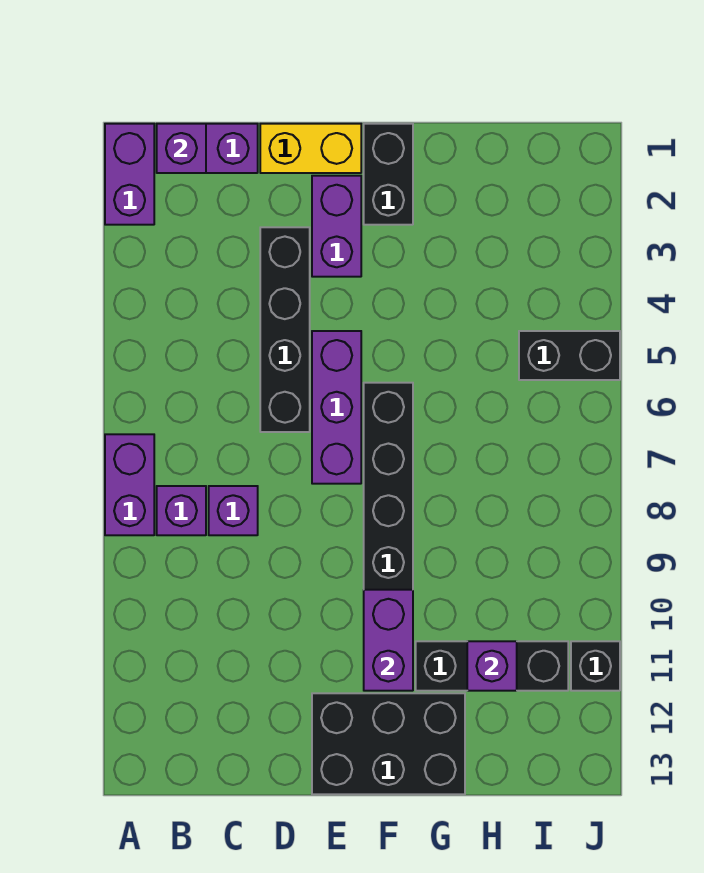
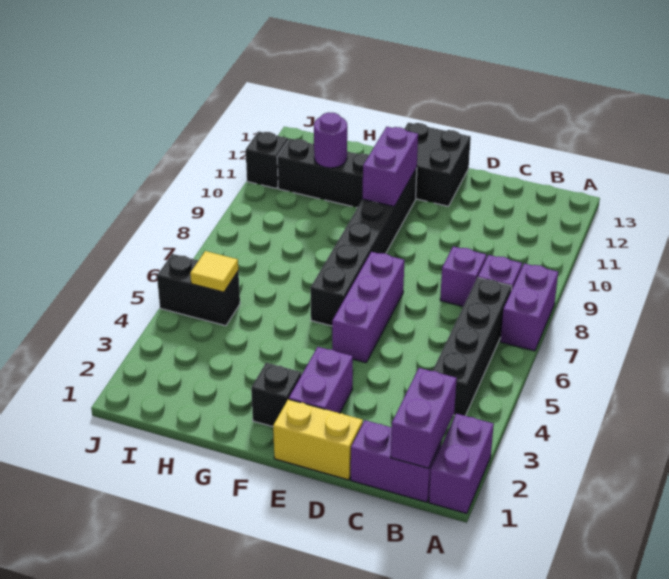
purple brick B1 level 2 -> purple brick B1:B2 level 2
black brick D3:D6 level 1 -> black brick B4:B7 level 1
black brick E12:G13 level 1 -> black brick E12:F13 level 1
black brick F1:F2 level 1 -> black brick F2 level 1
purple brick H11 level 2 -> purple round brick H11 level 2
none -> yellow tile I5 level 2

